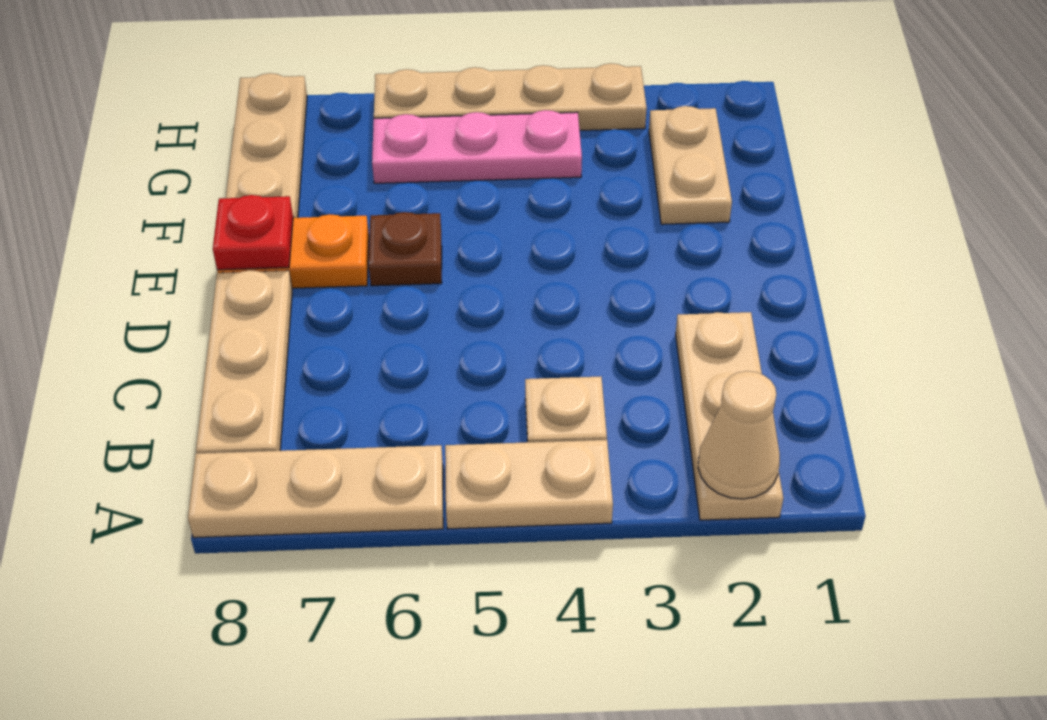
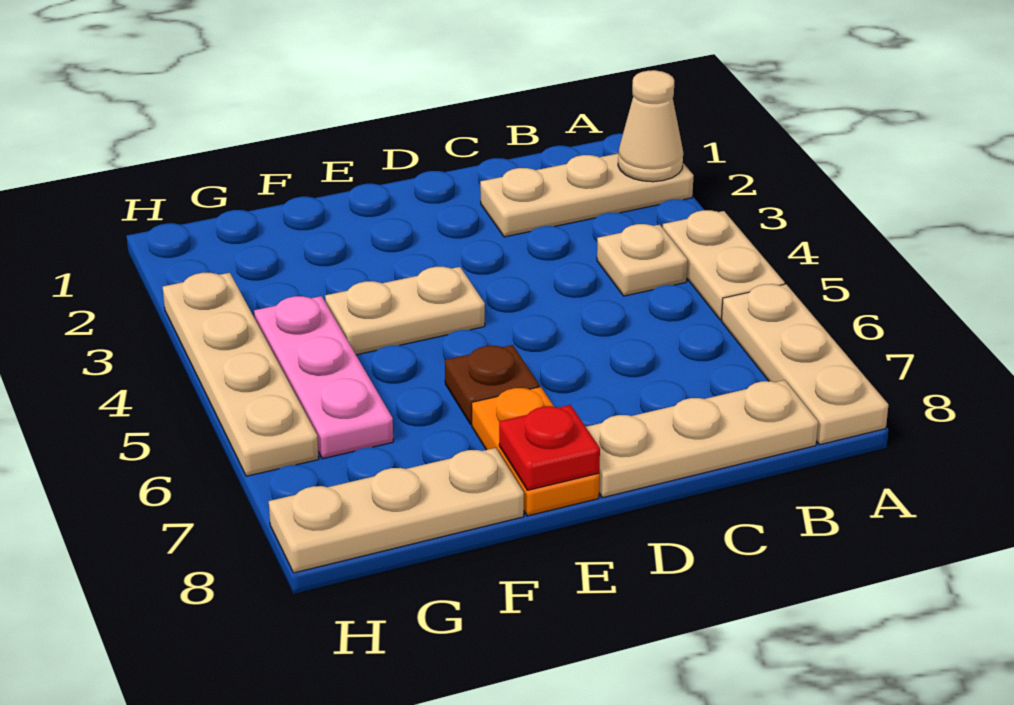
tan plate F2:G2 level 1 -> tan plate E4:F4 level 1

